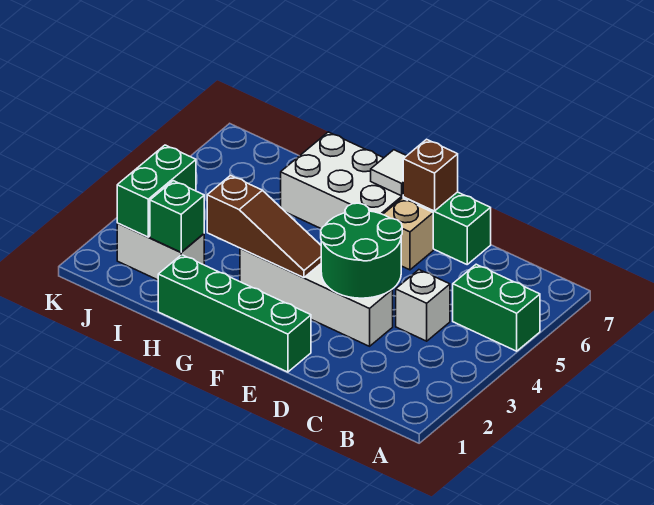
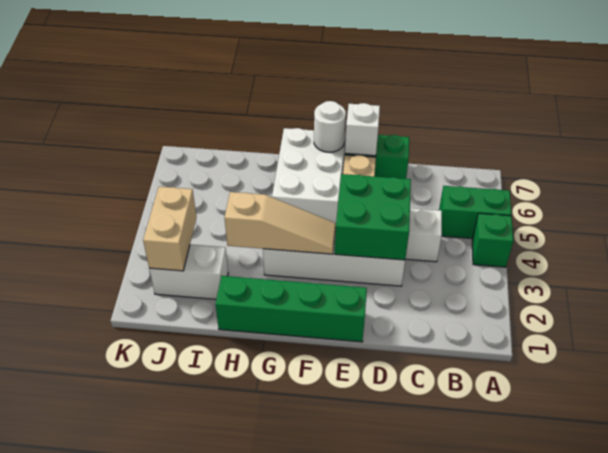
green round brick D3:E4 level 2 -> green brick D3:E4 level 2
brown brick E7 level 2 -> white brick E7 level 2
brown slope F3:H3 level 2 top H -> tan slope F3:H3 level 2 top H
white brick F6:H7 level 1 -> white brick F5:G7 level 1
white tile F7 level 2 -> white round brick F7 level 2
green brick I2 level 2 -> green brick A4 level 1
green brick J2:J3 level 2 -> tan brick J2:J3 level 2

